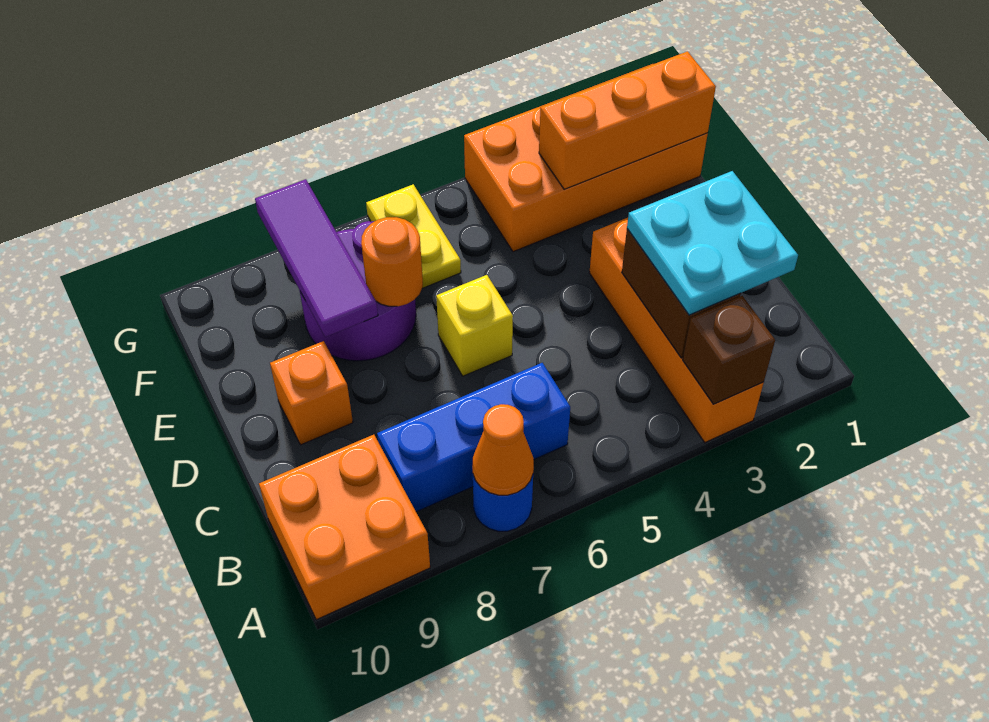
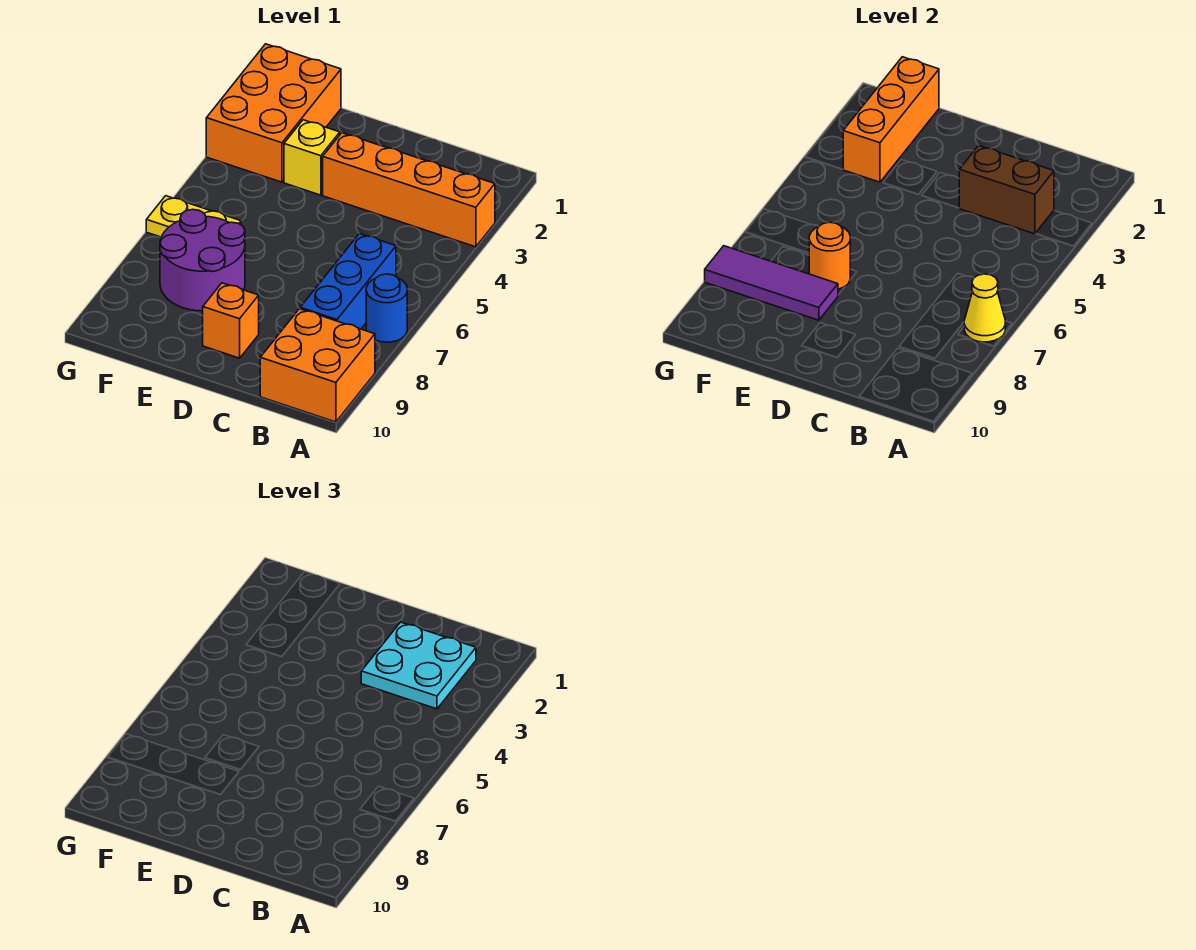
brown brick A3 level 2 -> none
orange cone A7 level 2 -> yellow cone A7 level 2
yellow brick D6 level 1 -> yellow brick E3 level 1
orange brick F1:G4 level 1 -> orange brick F1:G3 level 1

